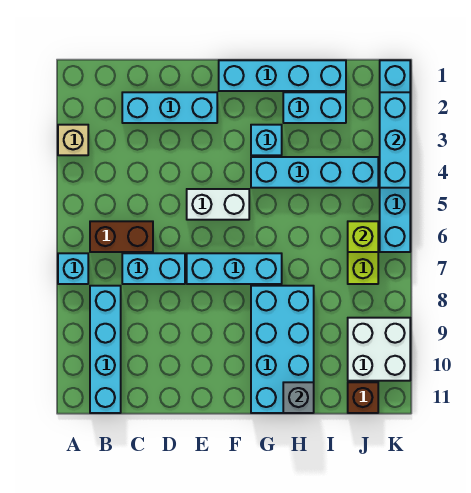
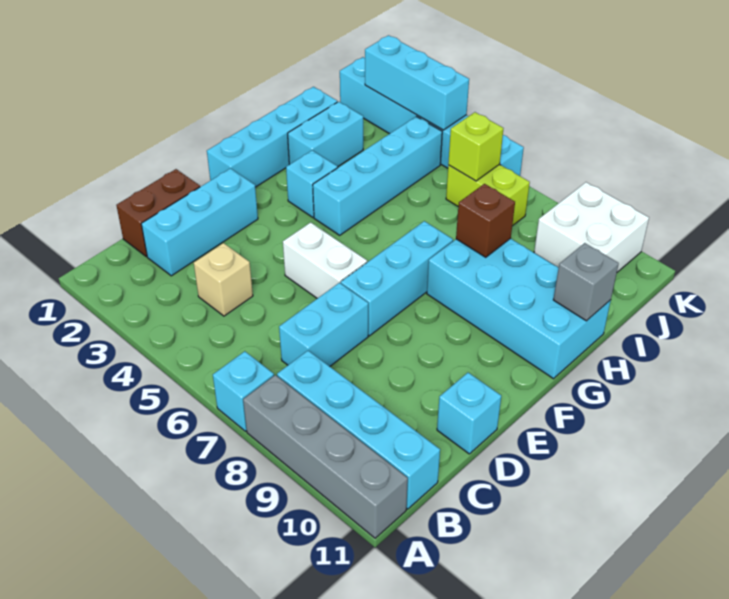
tan brick A3 level 1 -> tan brick C4 level 1
none -> grey brick A8:A11 level 1
brown brick B6:C6 level 1 -> brown brick C1:D1 level 1
none -> cyan brick D11 level 1
white brick E5:F5 level 1 -> white brick E5:E6 level 1
brown brick J11 level 1 -> brown brick H8 level 2

